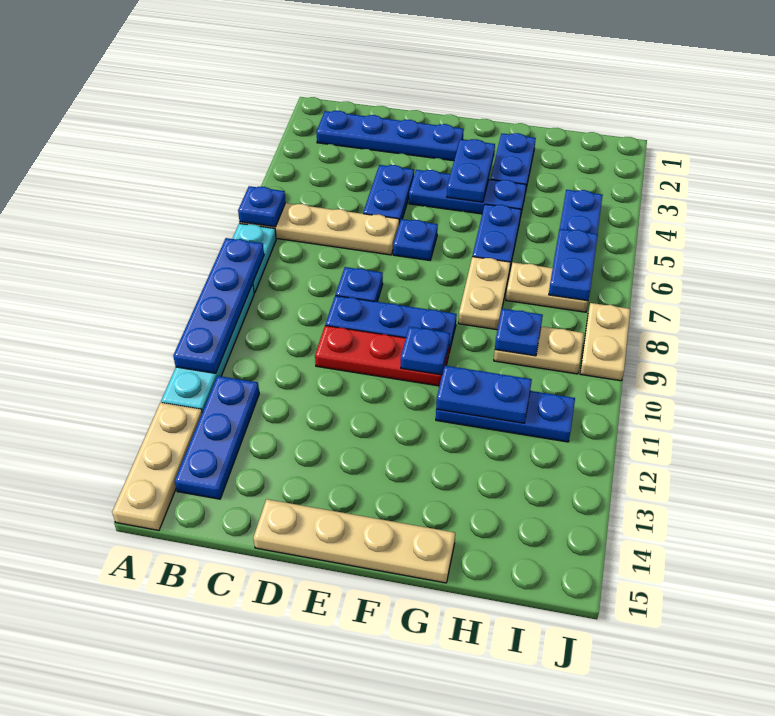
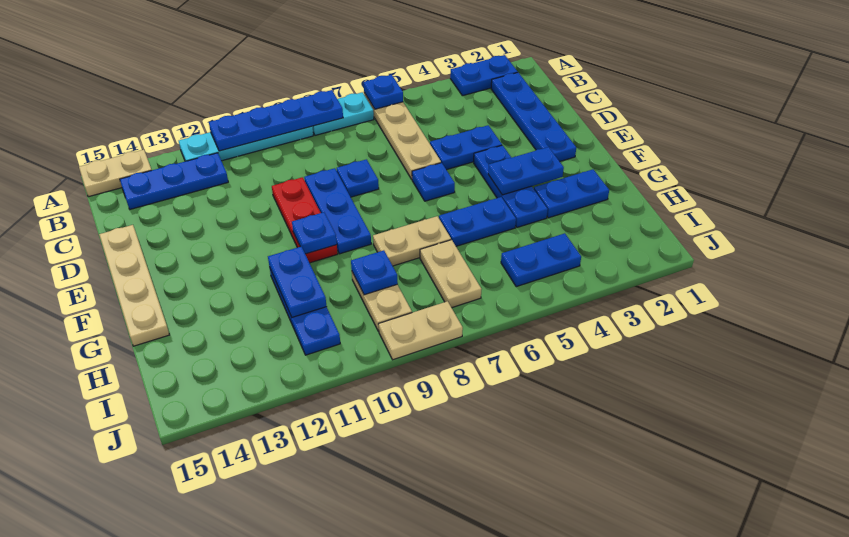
tan plate A13:A15 level 1 -> tan plate A14:A15 level 1
blue plate I6:I7 level 2 -> blue plate A2:A3 level 1

